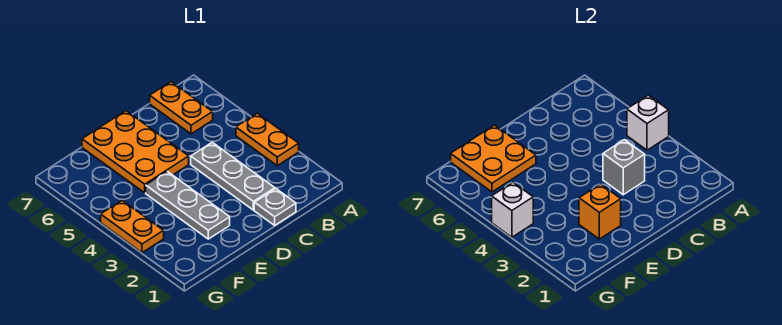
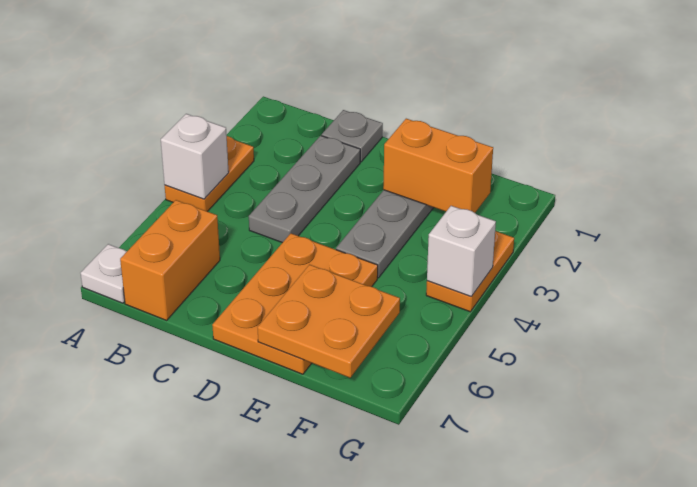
none -> white plate A7 level 1
orange plate B6:B7 level 1 -> orange brick B6:B7 level 1
grey brick C3 level 2 -> none
orange brick E2 level 2 -> orange brick E2:F2 level 2

